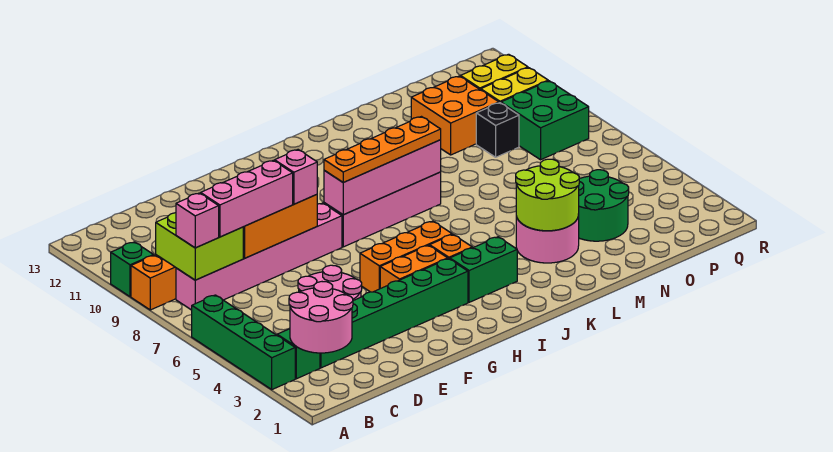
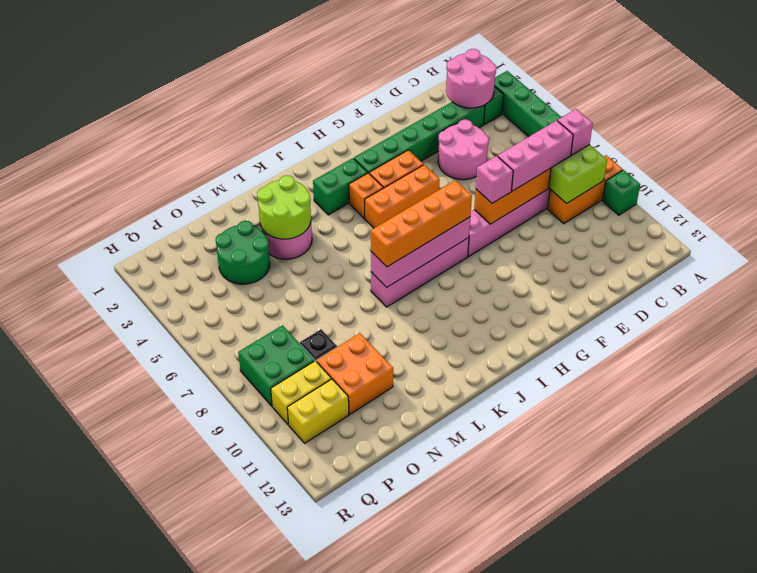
orange plate H8:K8 level 3 -> orange brick H8:K8 level 3

